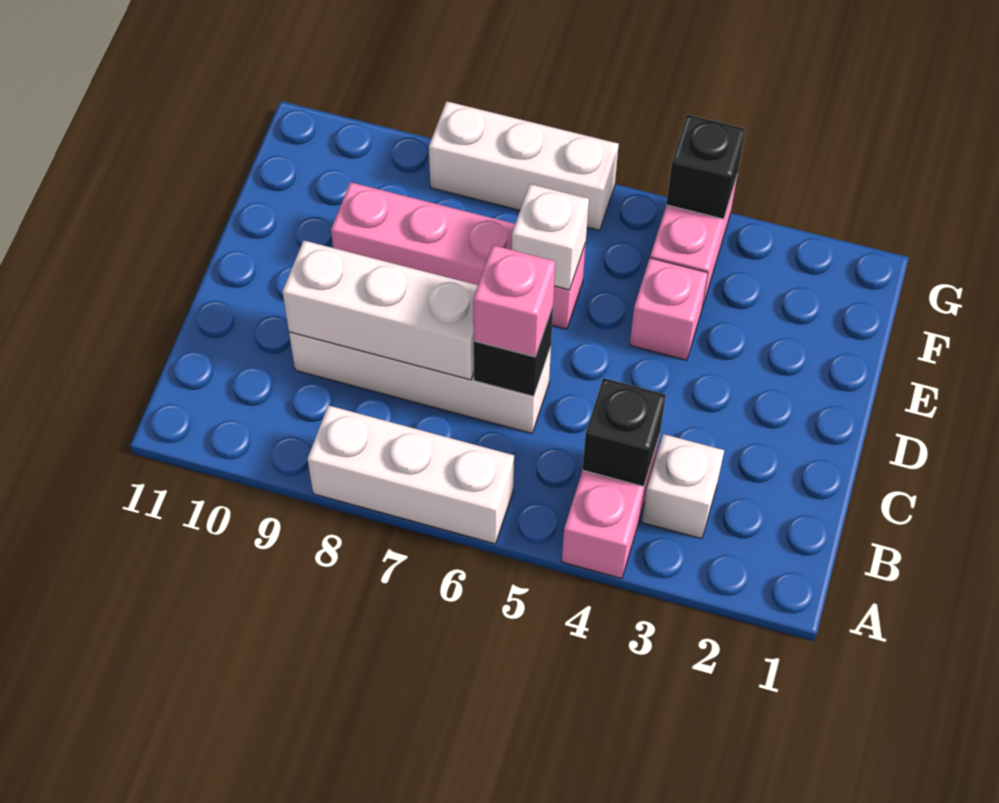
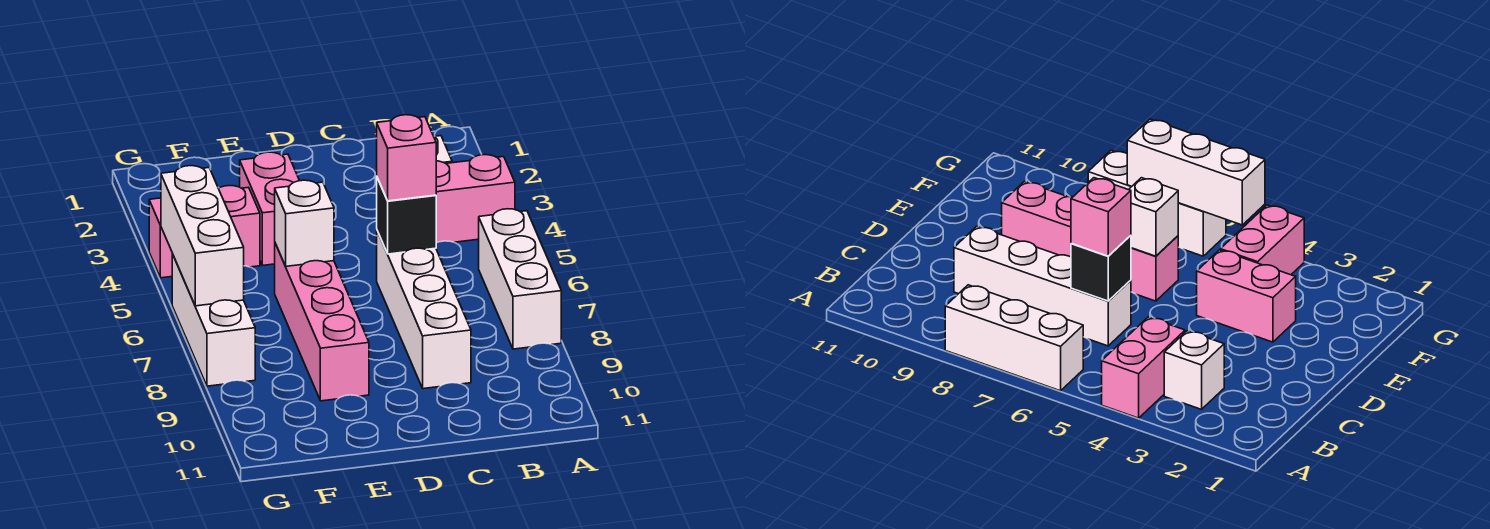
black brick B4 level 2 -> none
white brick C7:C9 level 2 -> white brick G5:G7 level 2
pink brick E4 level 1 -> pink brick E3:E4 level 1
black brick G4 level 2 -> none

